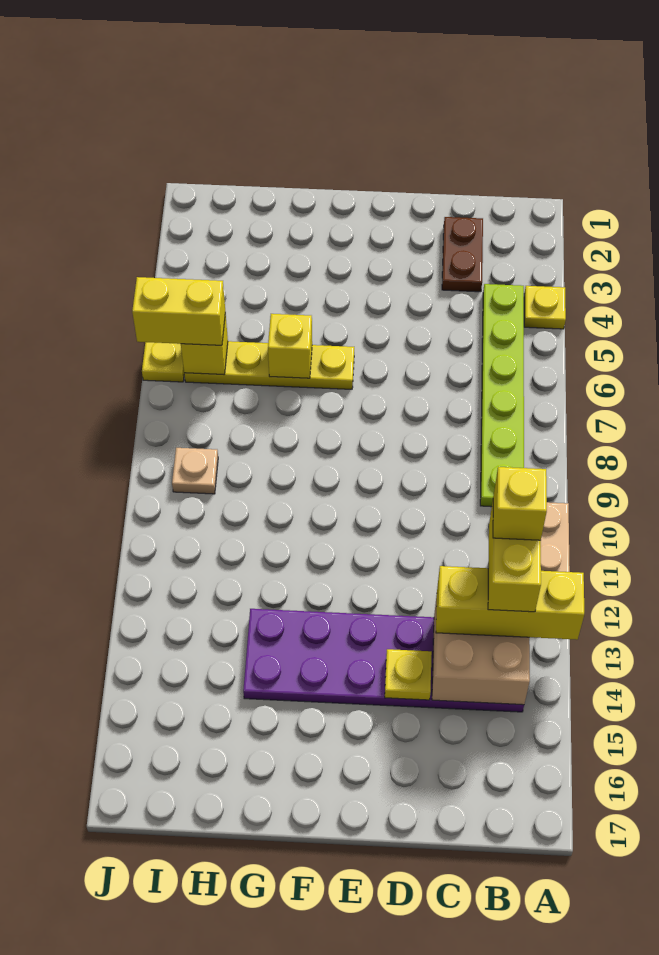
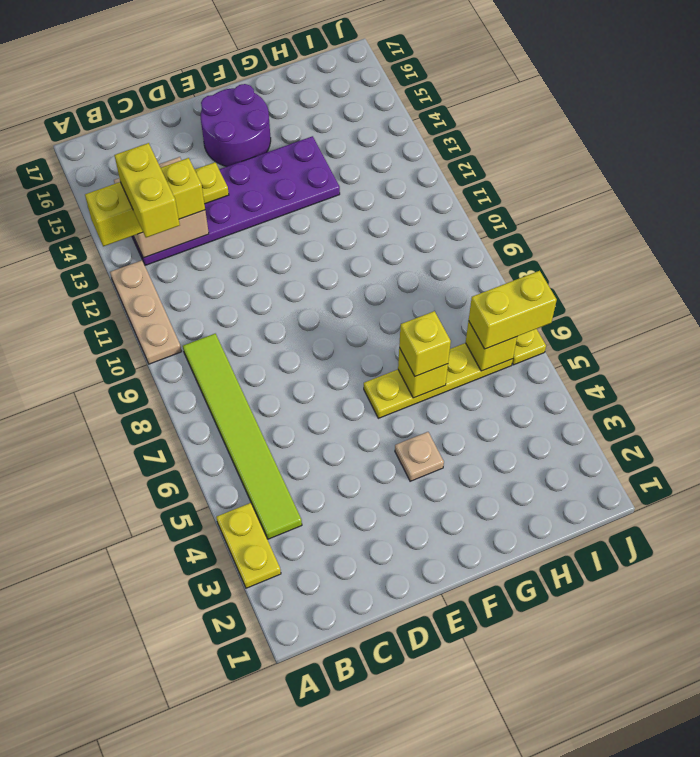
yellow plate A4 level 1 -> yellow plate A3:A4 level 1
lime plate B4:B9 level 1 -> lime tile B4:B9 level 1
yellow brick B12 level 5 -> yellow brick G6 level 3
brown plate C2:C3 level 1 -> none
none -> purple round brick E15:F16 level 1
tan plate I9 level 1 -> tan plate F4 level 1

